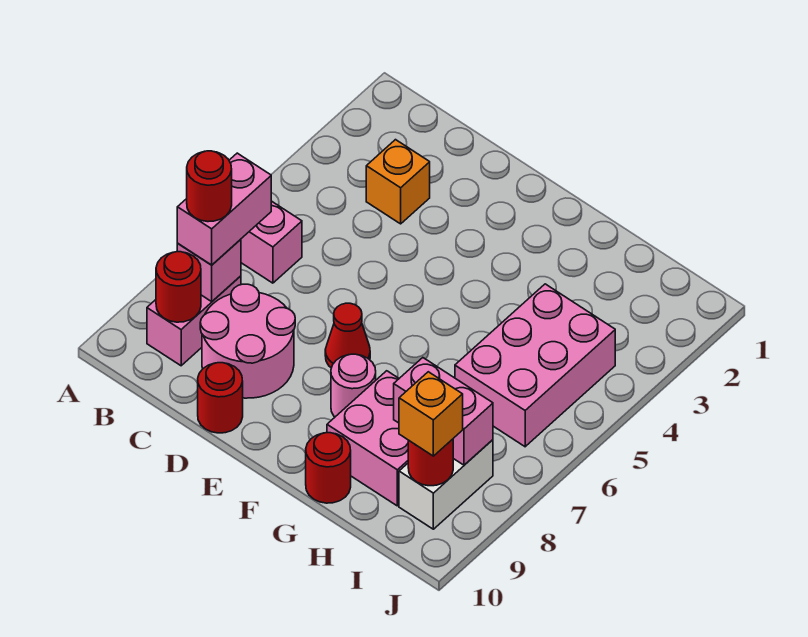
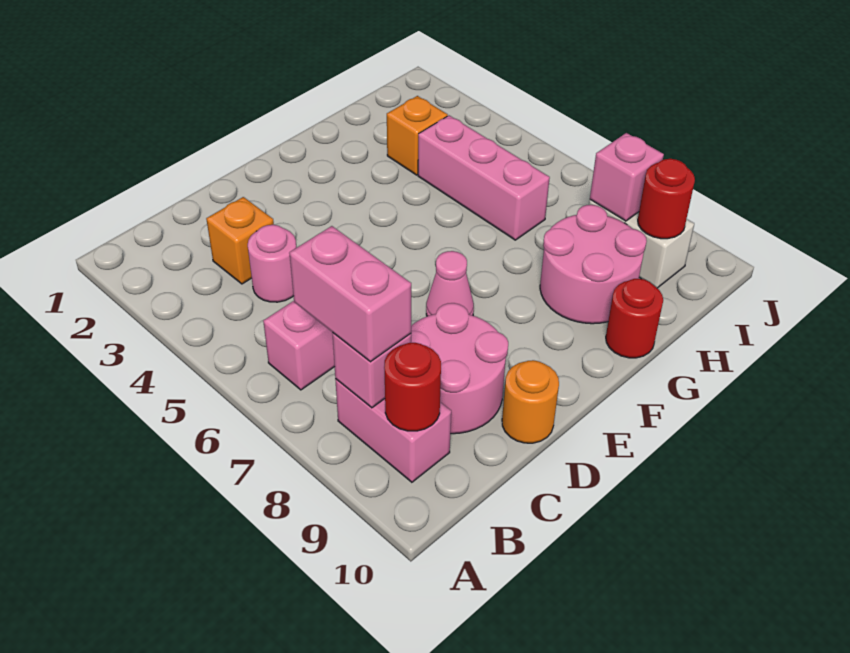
red round brick B8 level 4 -> none
red round brick D10 level 1 -> orange round brick D10 level 1
red cone E7 level 1 -> pink cone E7 level 1
pink round brick F8 level 1 -> pink round brick C4 level 1
pink brick G8:H9 level 1 -> pink round brick G8:H9 level 1
pink brick H4:I6 level 1 -> pink brick H4:H6 level 1
pink brick H8:I8 level 2 -> pink brick I8 level 2
orange brick I9 level 3 -> orange brick H3 level 1

